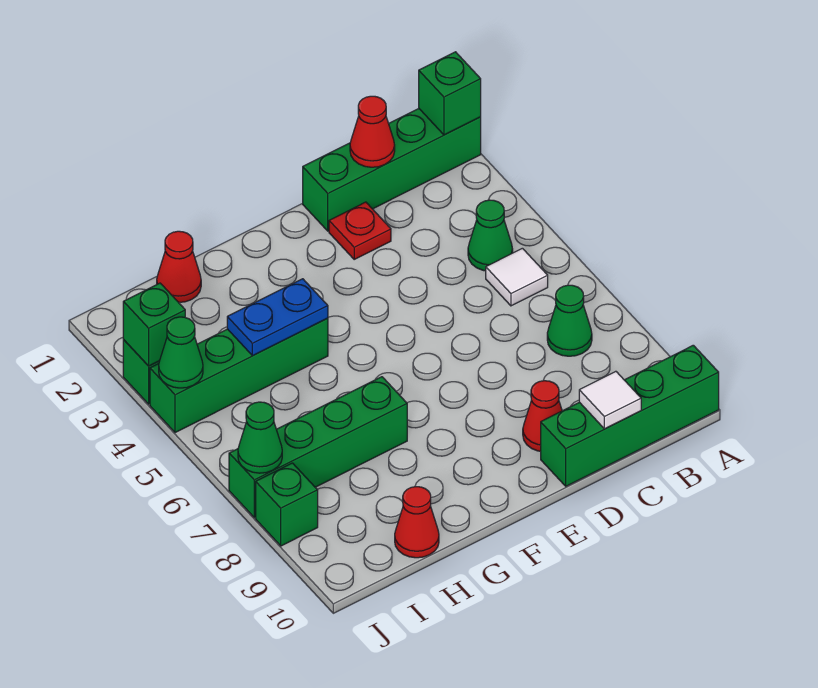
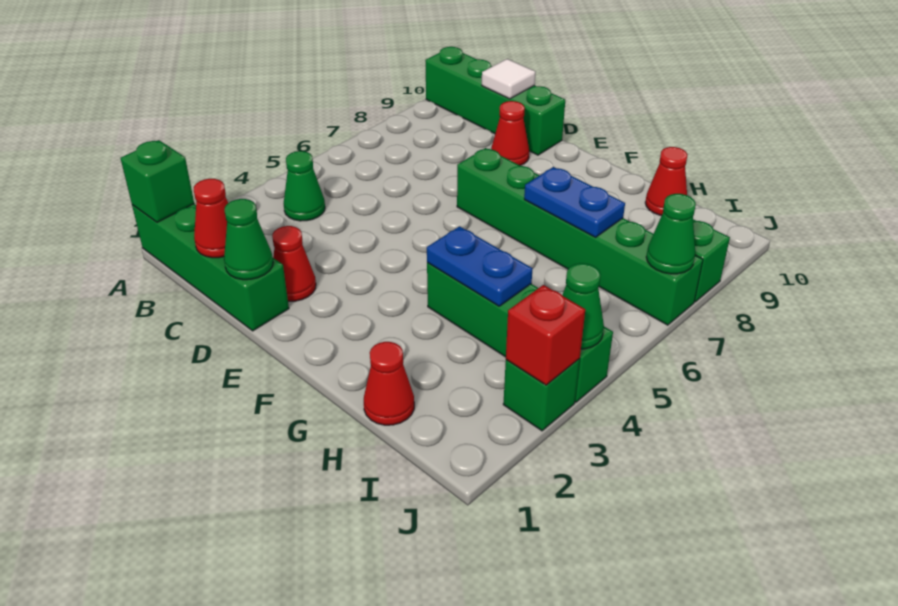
white tile B5 level 1 -> none
green cone B7 level 1 -> green cone D1 level 2
red plate D2 level 1 -> red cone D2 level 1
green brick G7:J7 level 1 -> green brick E7:J7 level 1
none -> blue plate G7:H7 level 2
green brick J3 level 2 -> red brick J3 level 2

